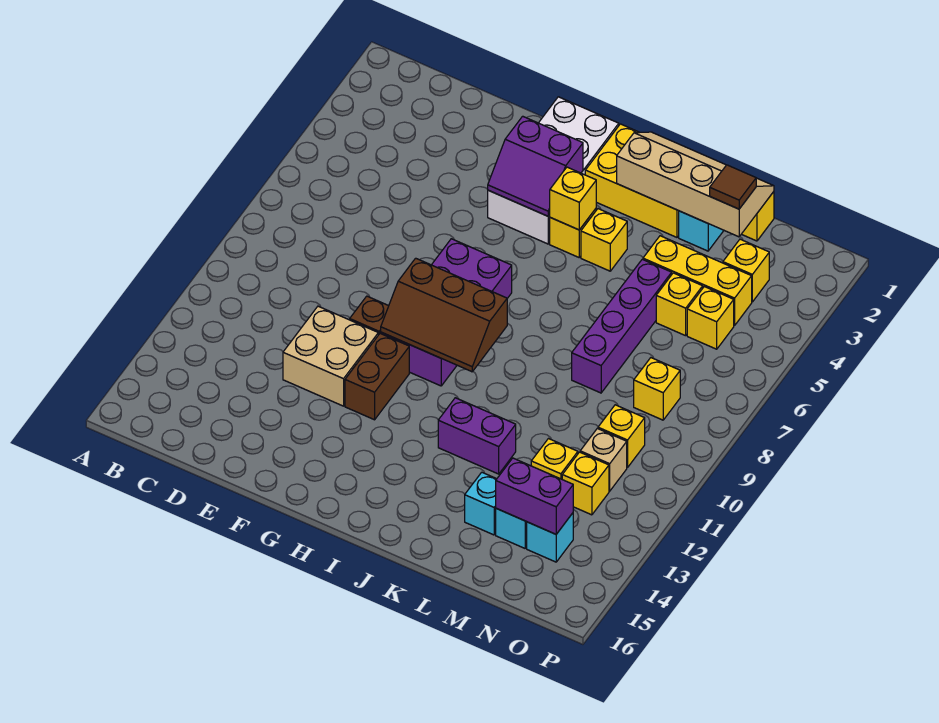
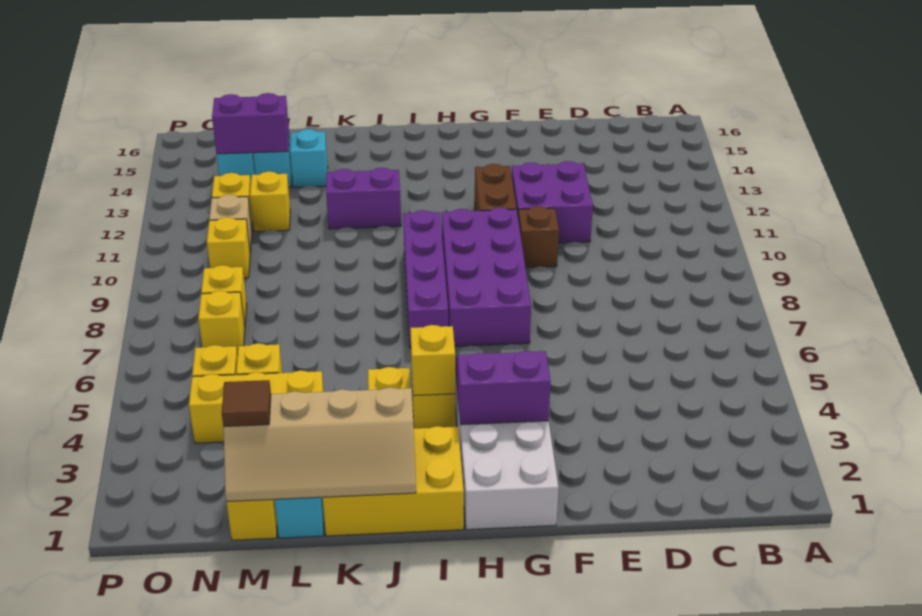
tan brick E11:F12 level 1 -> purple brick E11:F12 level 1
brown slope G9:I10 level 2 top 9 -> none
purple brick L5:L8 level 1 -> purple brick I7:I10 level 1
yellow brick N3 level 1 -> yellow brick N7 level 1

